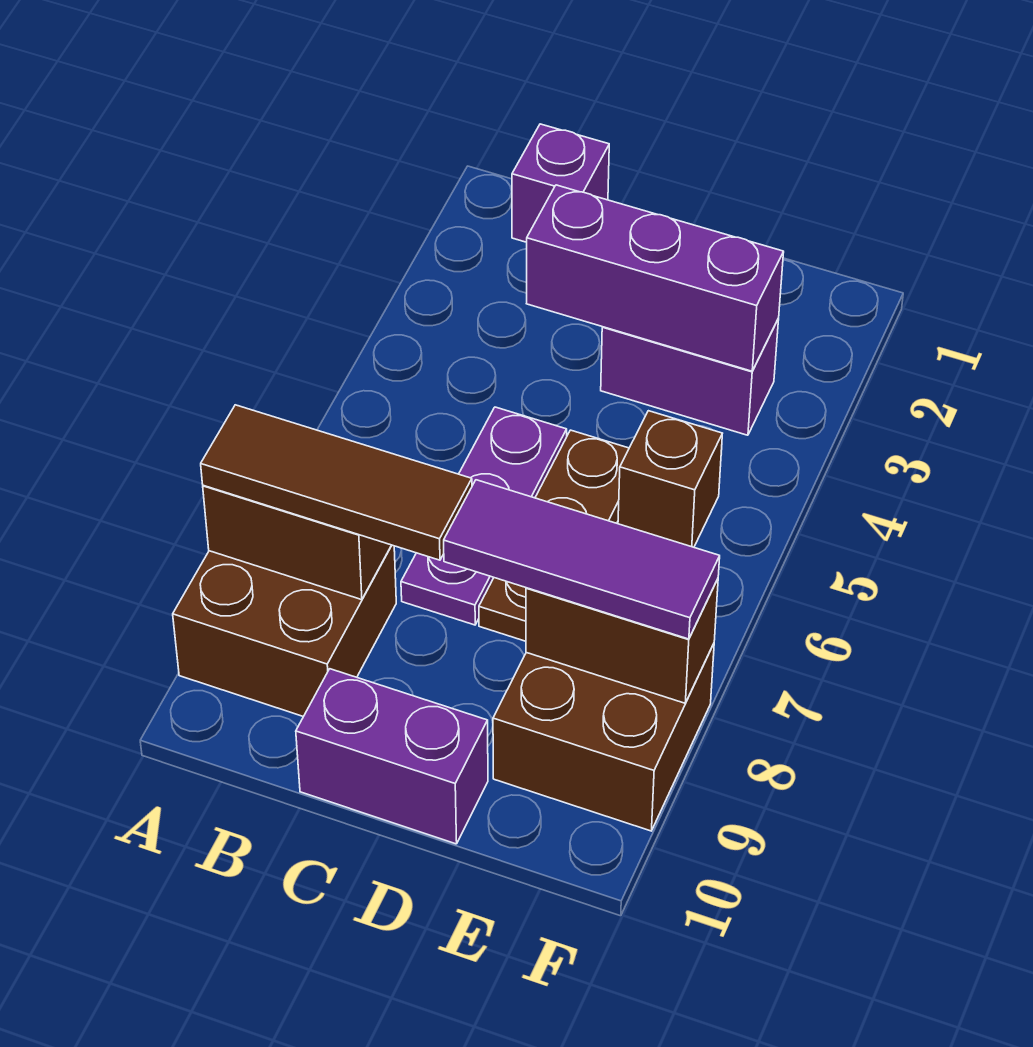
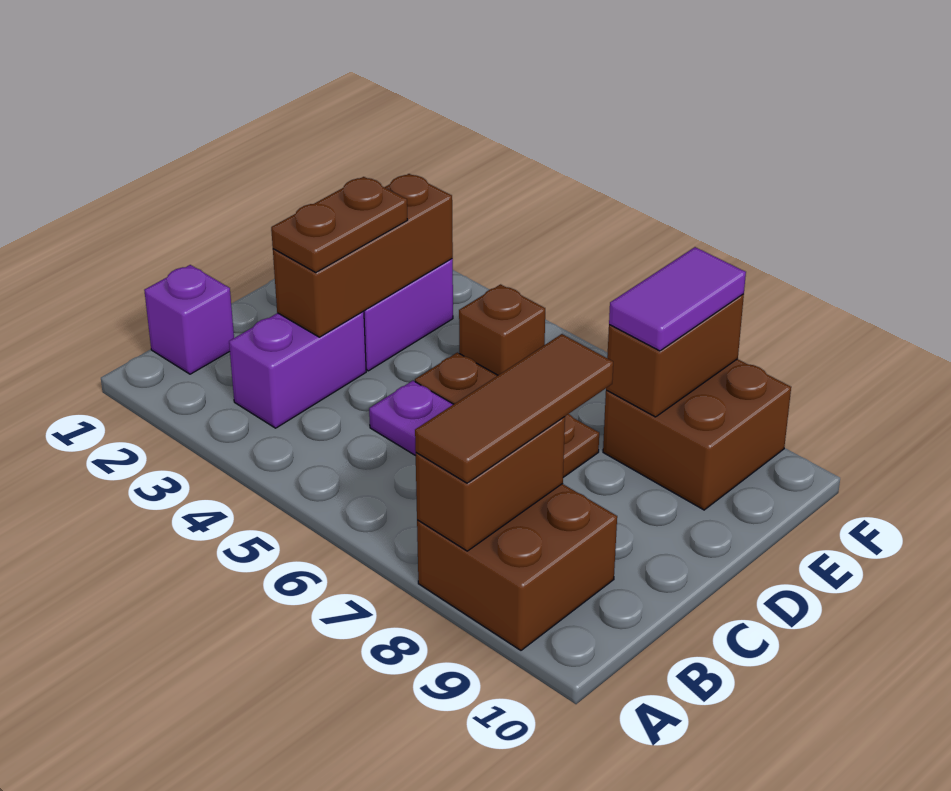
purple brick C3:E3 level 2 -> brown brick C3:E3 level 2
none -> brown plate C3:D3 level 3
purple brick C10:D10 level 1 -> purple brick B3:C3 level 1
purple tile D8:F8 level 3 -> purple tile E8:F8 level 3

